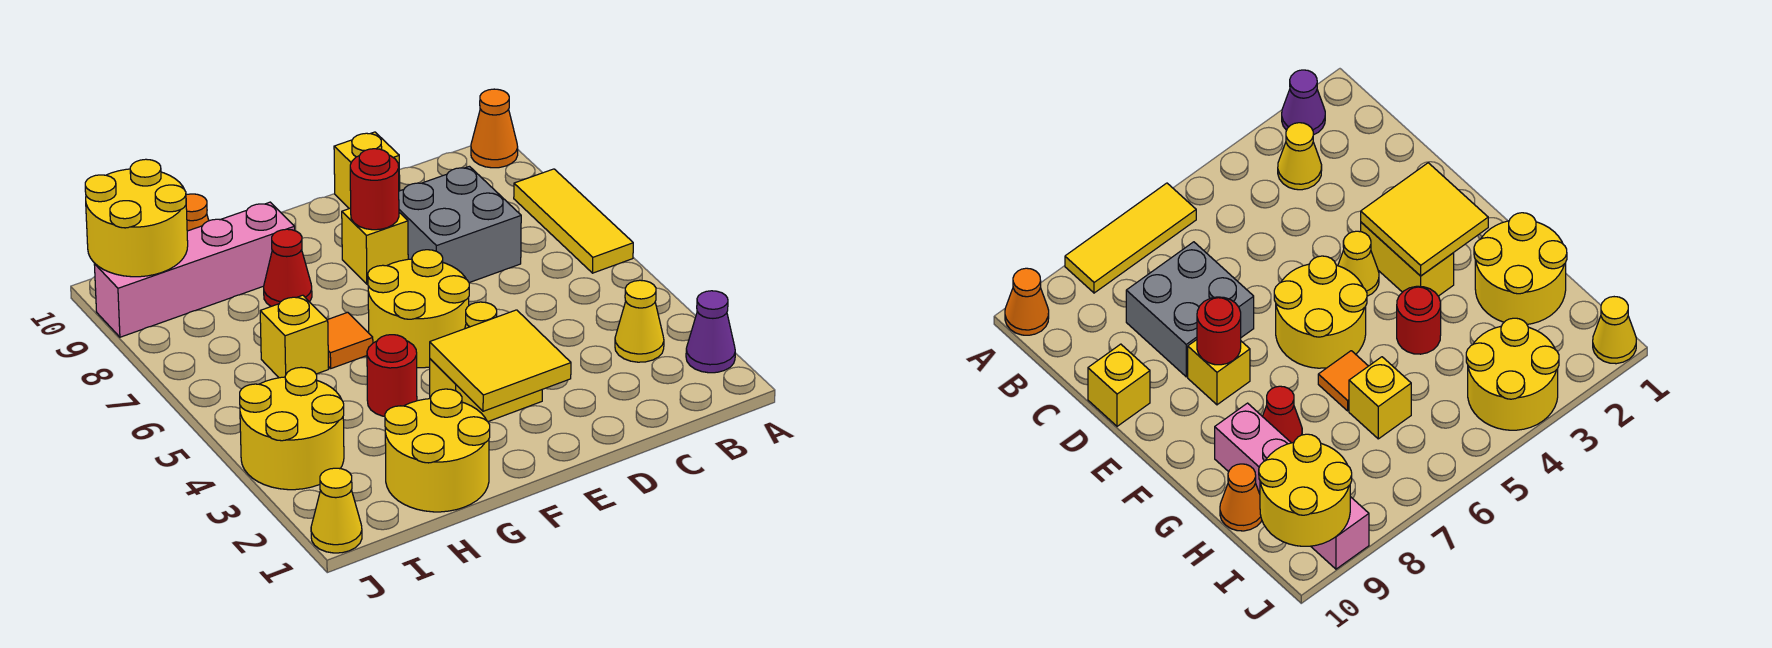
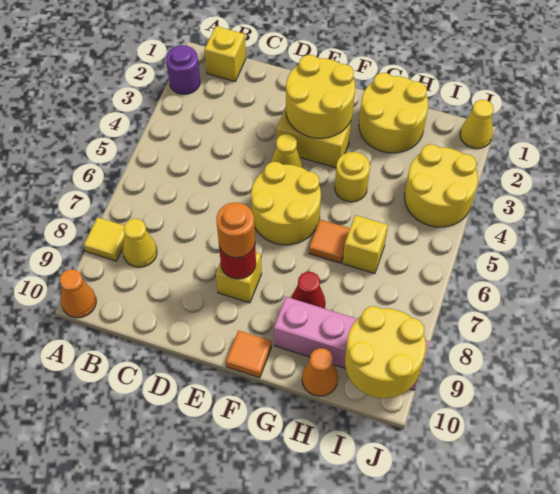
purple cone A2 level 1 -> purple round brick A2 level 1
yellow tile A6:A8 level 1 -> yellow tile A8 level 1
yellow cone B3 level 1 -> yellow cone B8 level 1
grey brick C7:D8 level 1 -> none
yellow brick D10 level 1 -> yellow brick B1 level 1
yellow tile E2:F3 level 2 -> yellow round brick E2:F3 level 2
none -> orange round brick E8 level 3
none -> orange tile F10 level 1
red round brick G4 level 1 -> yellow round brick G4 level 1

